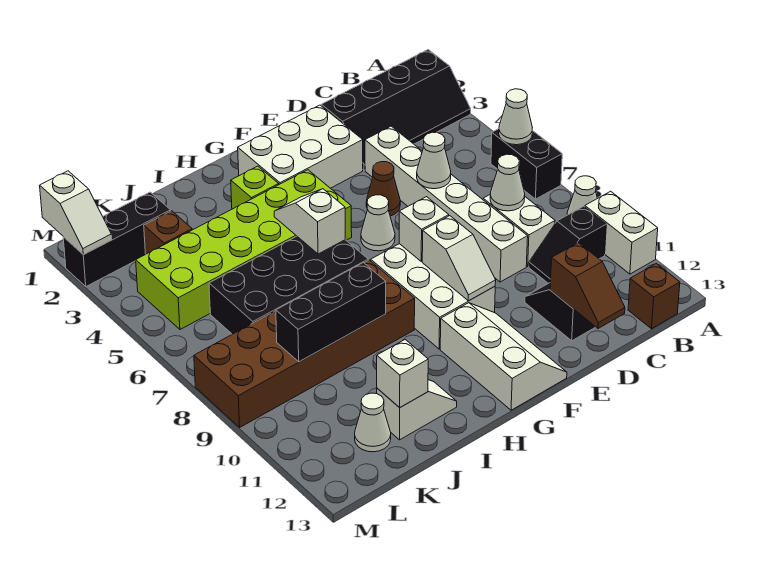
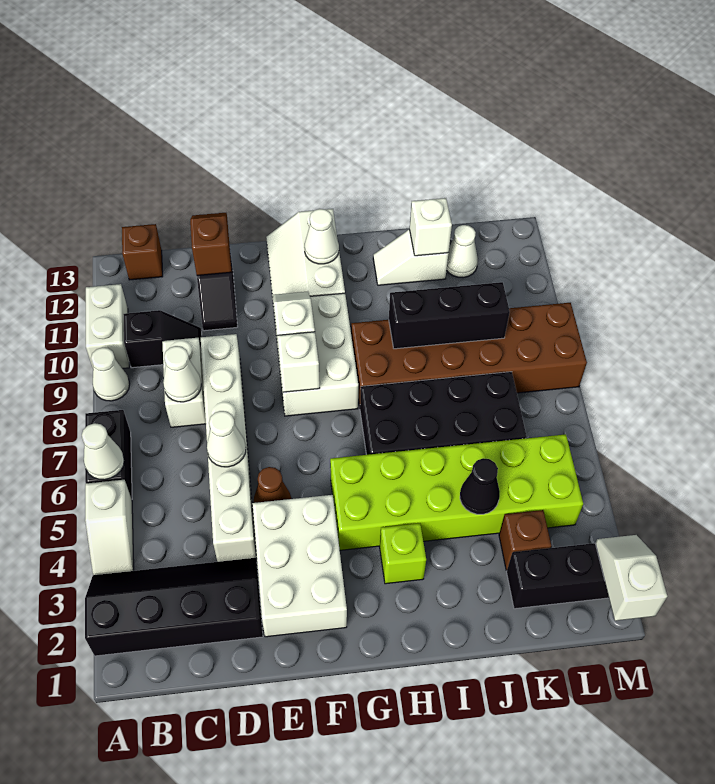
white brick E2:G3 level 1 -> white brick E2:F4 level 1
white cone F6 level 1 -> white cone G12 level 2
white slope H5:H6 level 2 top 6 -> white slope A4:A5 level 1 top 5
none -> black cone J4 level 2

